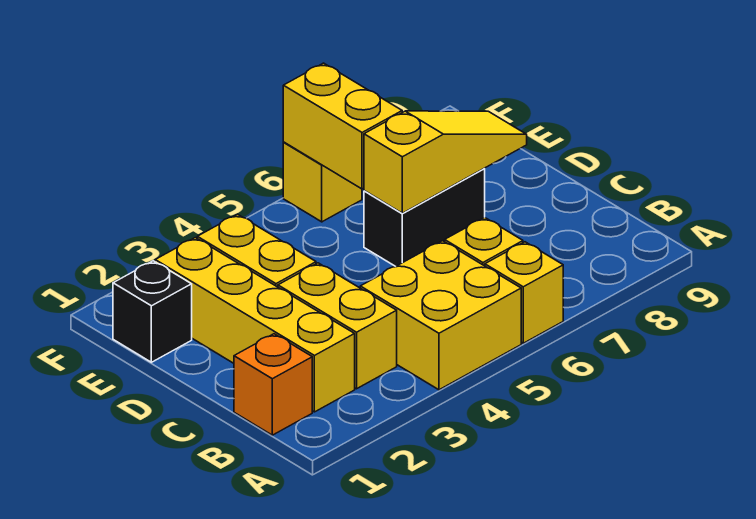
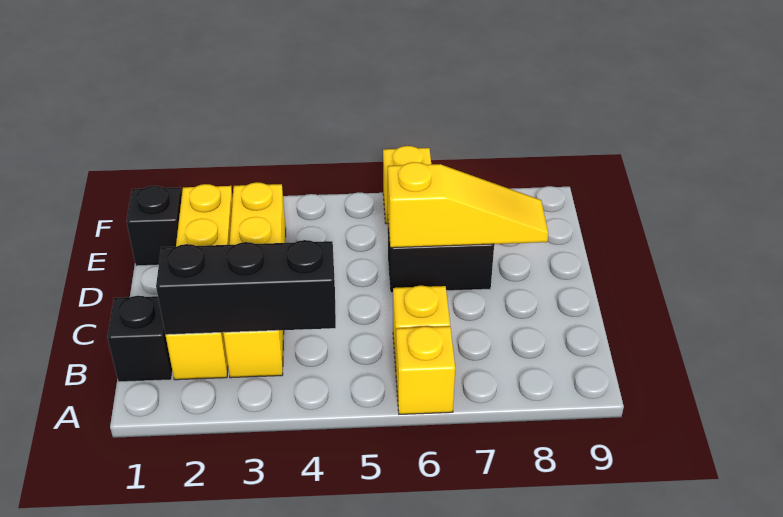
yellow brick A4:B5 level 1 -> none
orange brick B1 level 1 -> black brick B1 level 1
none -> black brick B2:B4 level 2
yellow brick E6:F6 level 2 -> none

